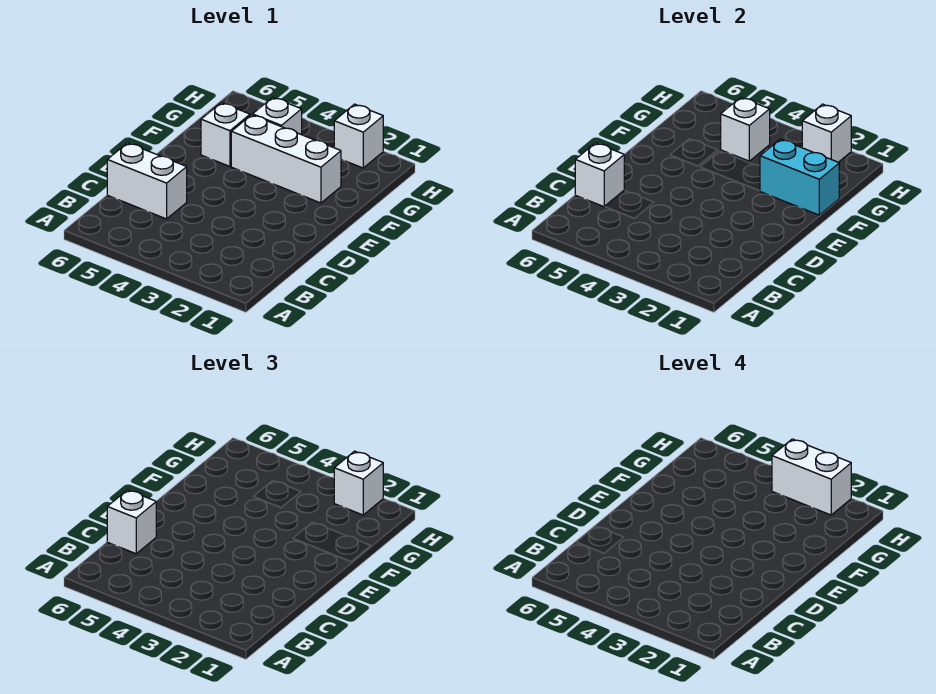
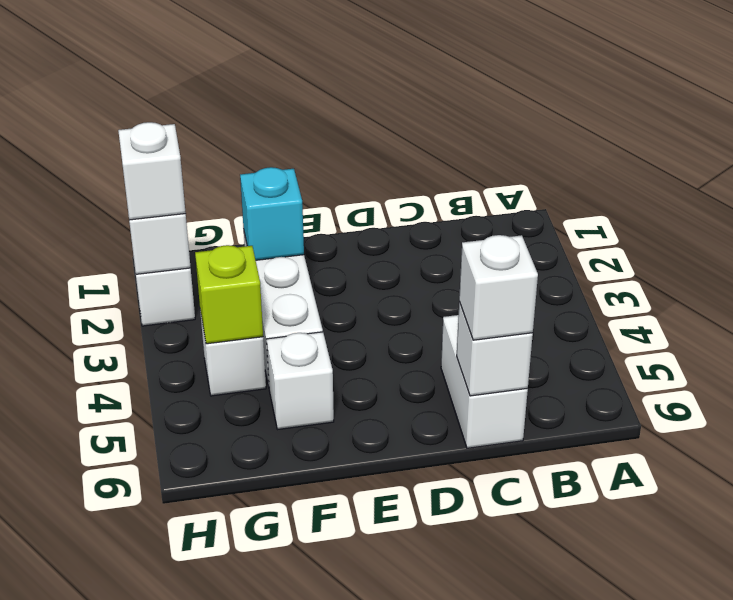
cyan brick F1:F2 level 2 -> cyan brick F2 level 2
white brick G4 level 2 -> lime brick G4 level 2
white brick H2:H3 level 4 -> none

